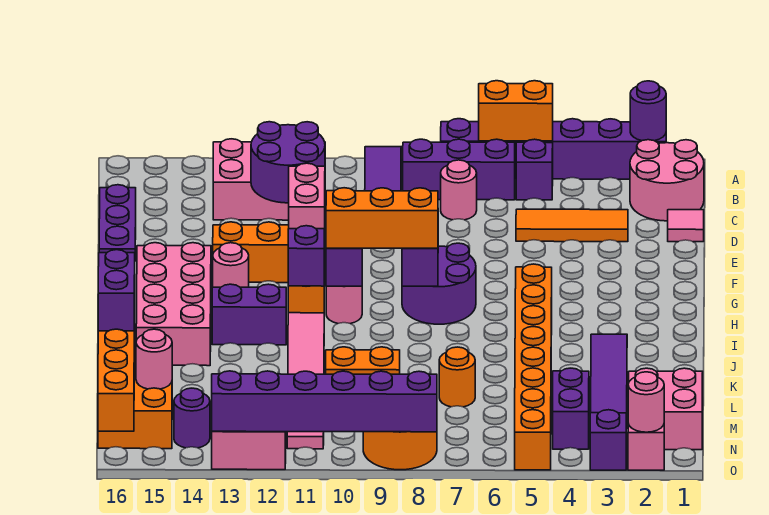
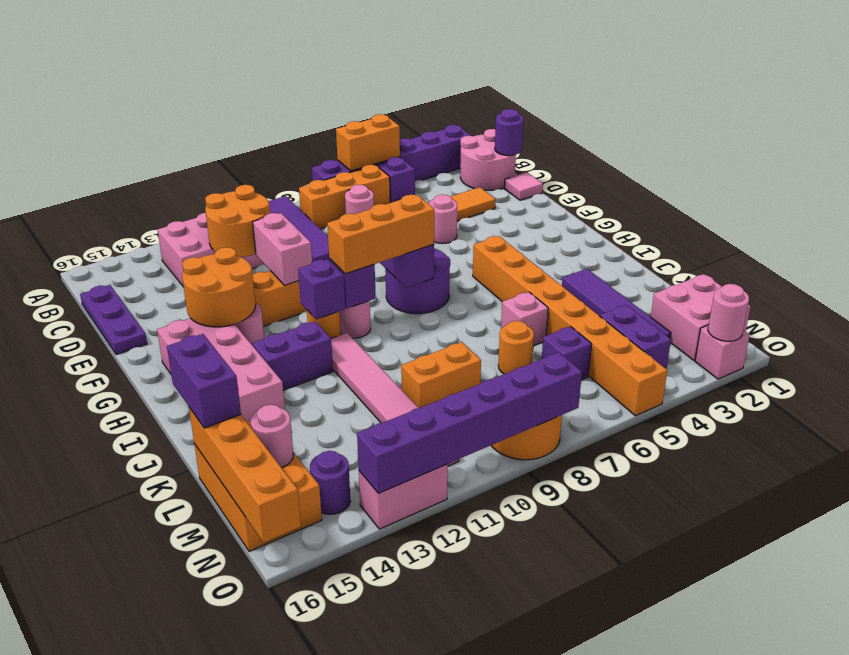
purple round brick A2 level 2 -> purple round brick C1 level 2
purple brick B6:B8 level 1 -> orange brick B6:B8 level 1
purple round brick C11:D12 level 2 -> orange round brick C11:D12 level 2
none -> pink round brick E5 level 1
none -> orange round brick F13:G14 level 2
none -> pink brick K6 level 1
purple brick O3 level 1 -> purple brick M6 level 1

